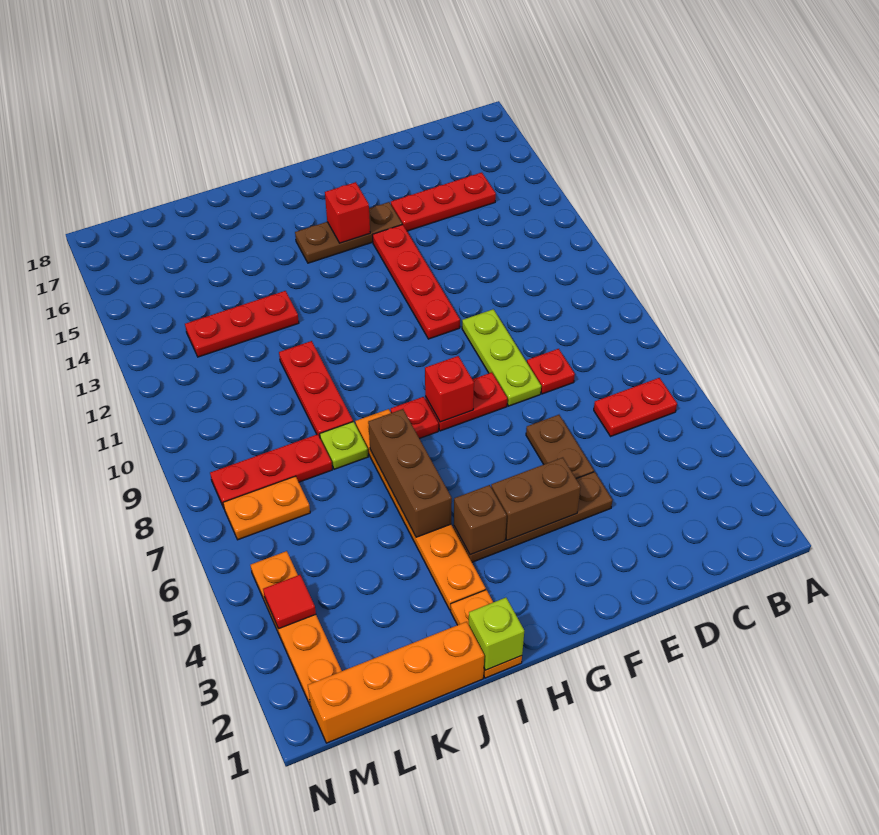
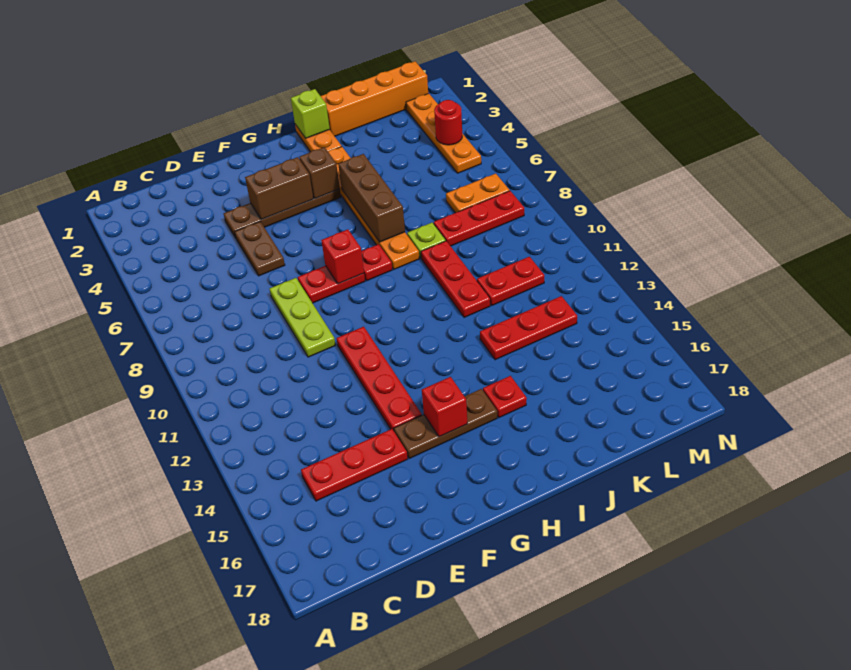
red plate B6:C6 level 1 -> red plate K11:L11 level 1
red plate D8 level 1 -> red plate I15 level 1
red tile M4 level 2 -> red round brick M4 level 2

